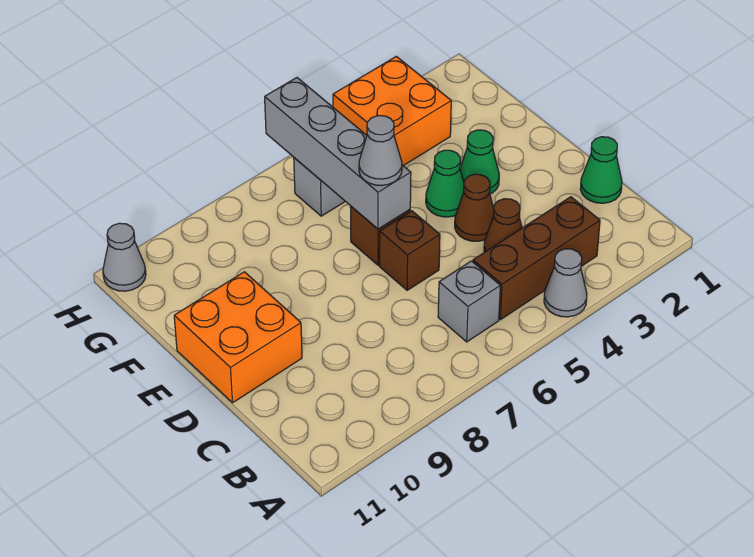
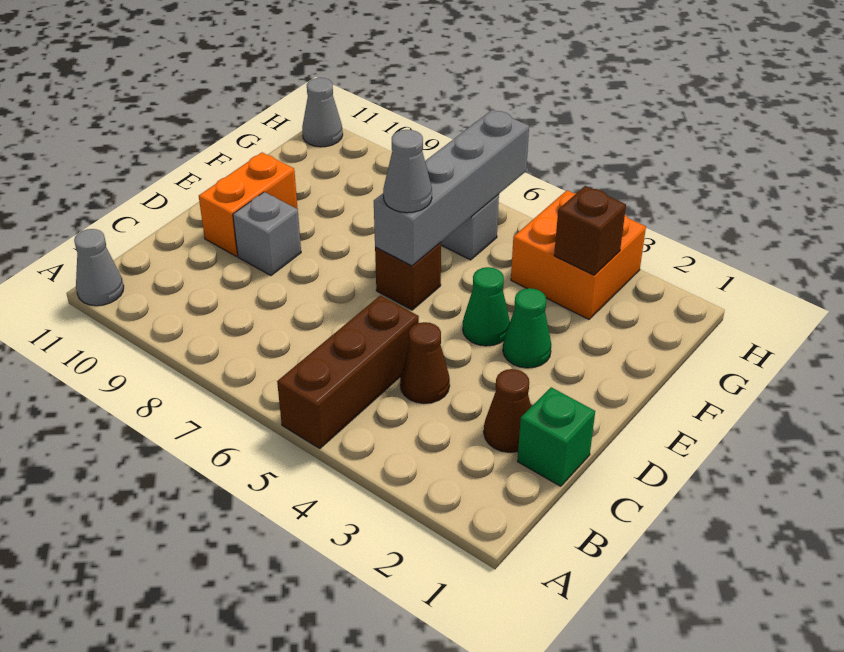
grey cone A4 level 1 -> grey cone A11 level 1
brown brick B3:B5 level 1 -> brown brick A5:C5 level 1
grey brick B6 level 1 -> grey brick D9 level 1
green cone C1 level 1 -> green brick C1 level 1
brown cone D4 level 1 -> brown cone C2 level 1
brown brick D6 level 1 -> brown brick G3 level 2
orange brick D10:E11 level 1 -> orange brick D10:E10 level 1

